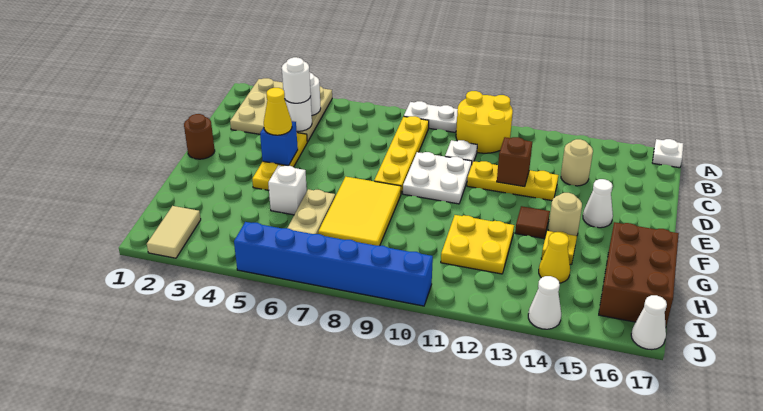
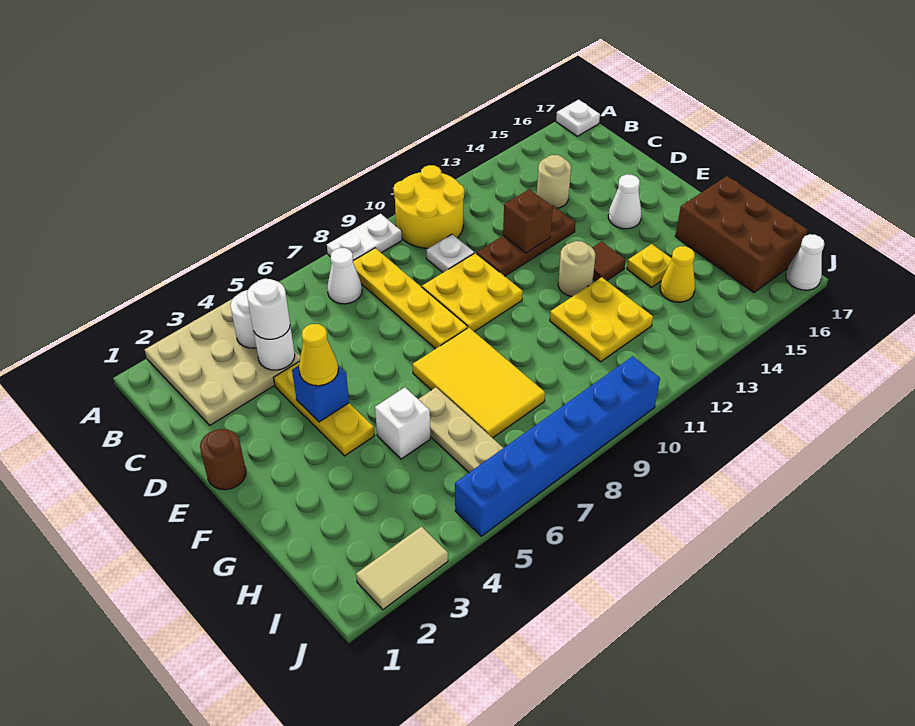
white plate D9:E10 level 1 -> yellow plate D9:E10 level 1
yellow plate D11:D13 level 1 -> brown plate D11:D13 level 1
tan round brick F14 level 1 -> tan round brick F12 level 1
tan tile I2:J2 level 1 -> tan tile J2:J3 level 1
white cone J14 level 1 -> white cone B7 level 1

